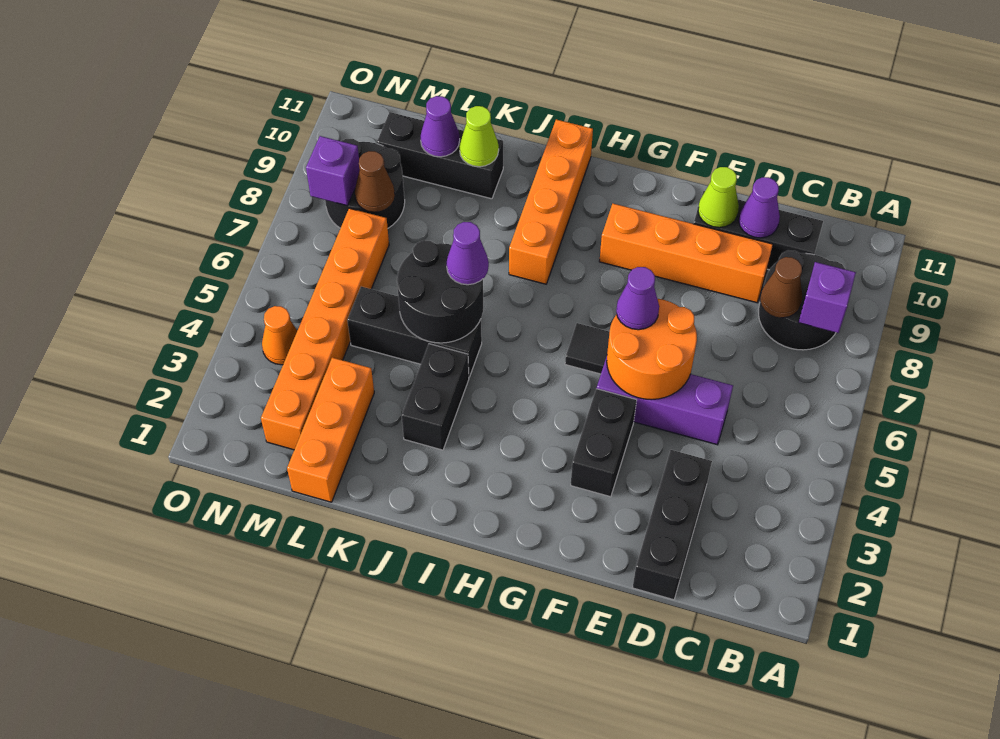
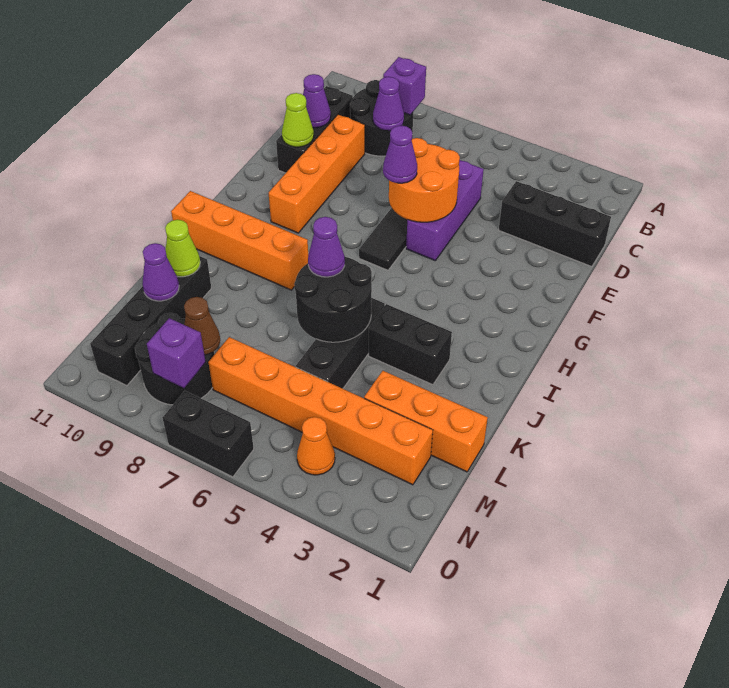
brown cone C8 level 2 -> purple cone C8 level 2
black brick F3:F4 level 1 -> black brick O6:O7 level 1
black brick K10:M10 level 1 -> black brick K10:N10 level 1

